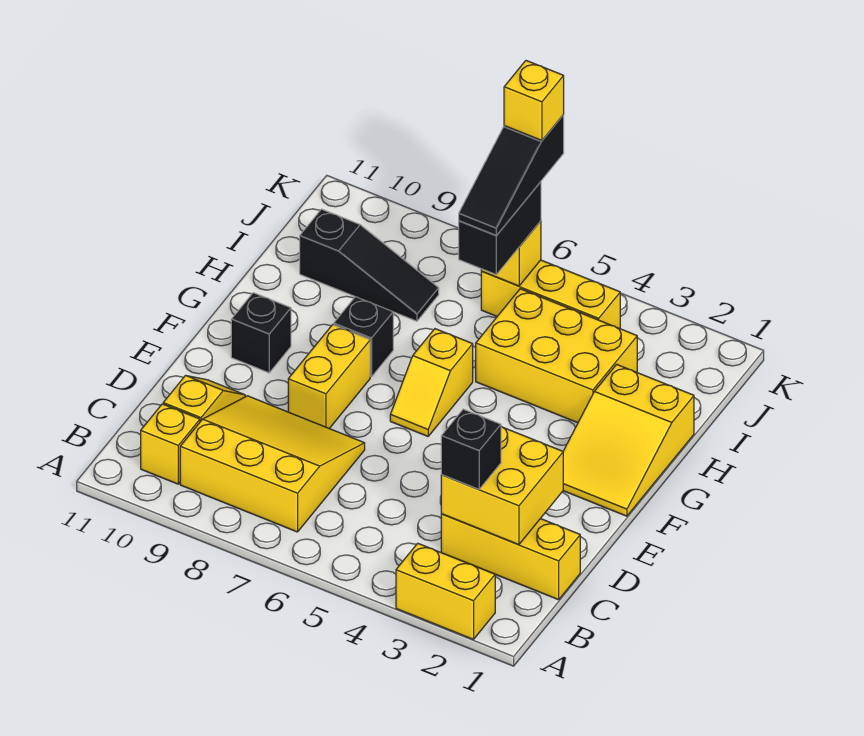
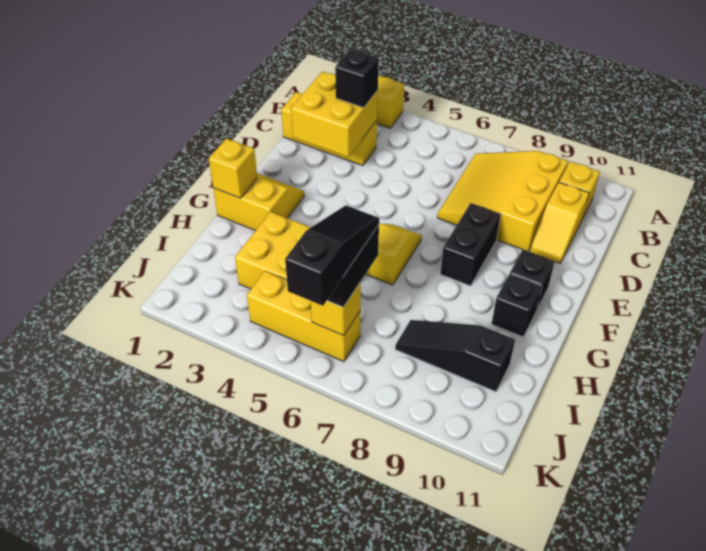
yellow slope B7:D9 level 1 top B -> yellow slope B7:D9 level 1 top 9
yellow brick E8:F8 level 1 -> black brick E8:F8 level 1
yellow slope F1:H2 level 1 top H -> yellow slope F1:G2 level 1 top G
black brick G8 level 1 -> black brick G10 level 1
yellow brick K6 level 5 -> yellow brick G1 level 2

